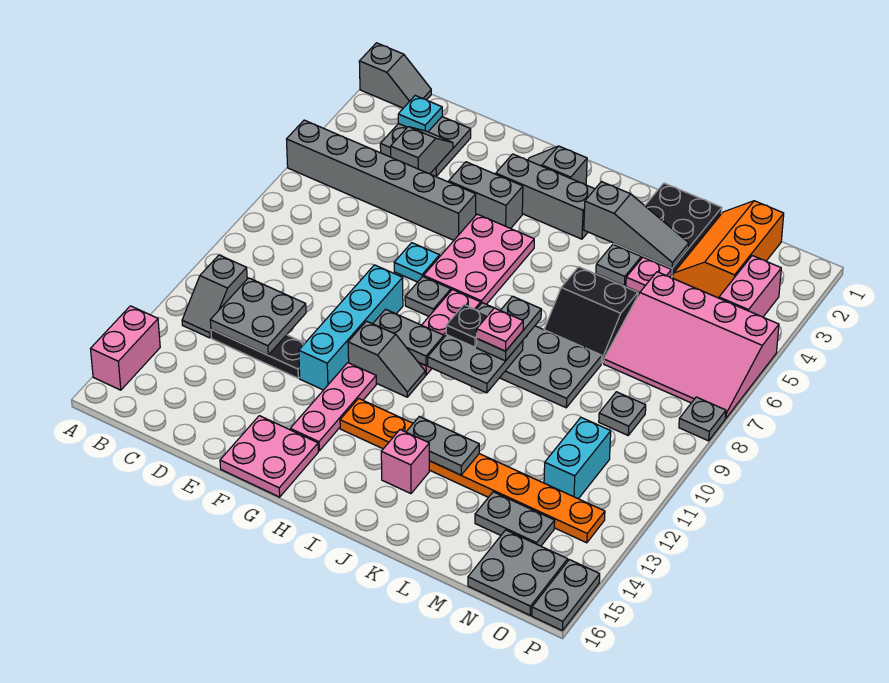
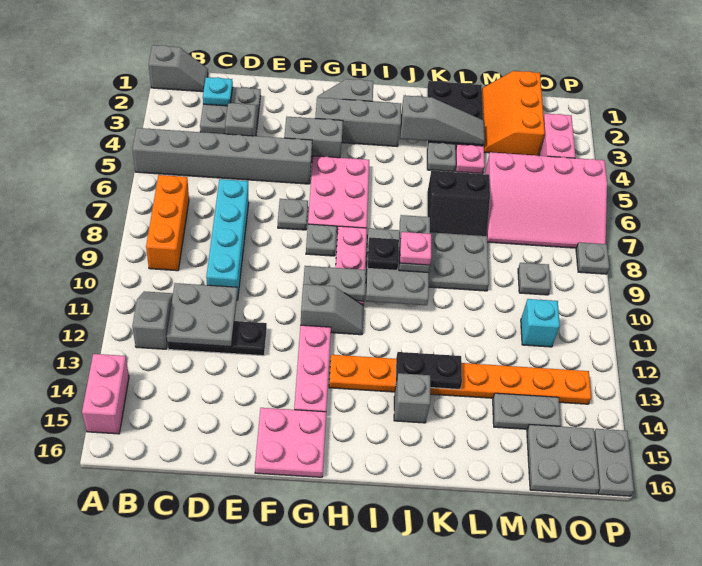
none -> orange brick B7:B9 level 1
grey slope B11:B12 level 1 top 11 -> grey slope B11:B12 level 1 top 12
cyan plate F7 level 1 -> grey plate F7 level 1
cyan brick F9:F12 level 1 -> cyan brick D7:D10 level 1
grey plate J13:K13 level 2 -> black plate J13:K13 level 2
pink brick J14 level 1 -> grey brick J14 level 1
cyan brick N11:N12 level 1 -> cyan brick N11 level 1

